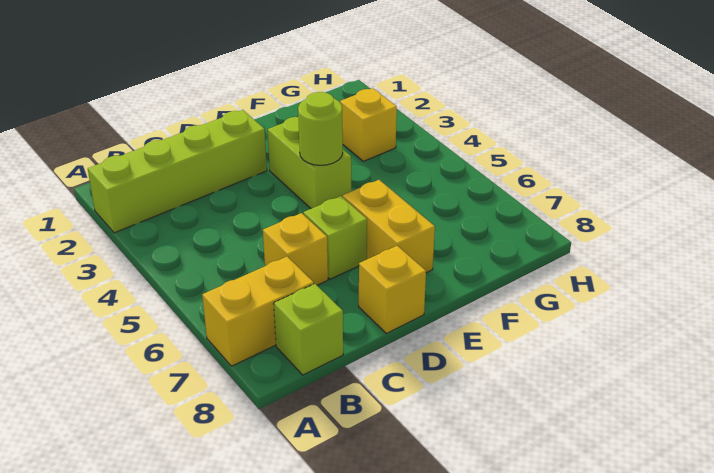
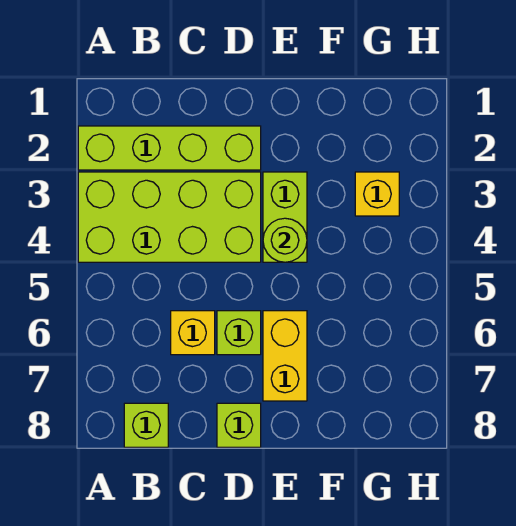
none -> lime brick A3:D4 level 1
yellow brick A7:B7 level 1 -> none
yellow brick D8 level 1 -> lime brick D8 level 1

